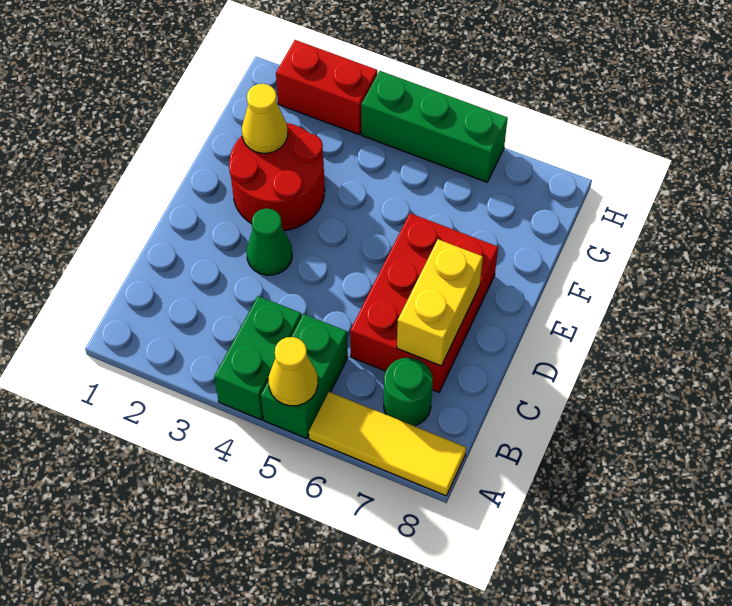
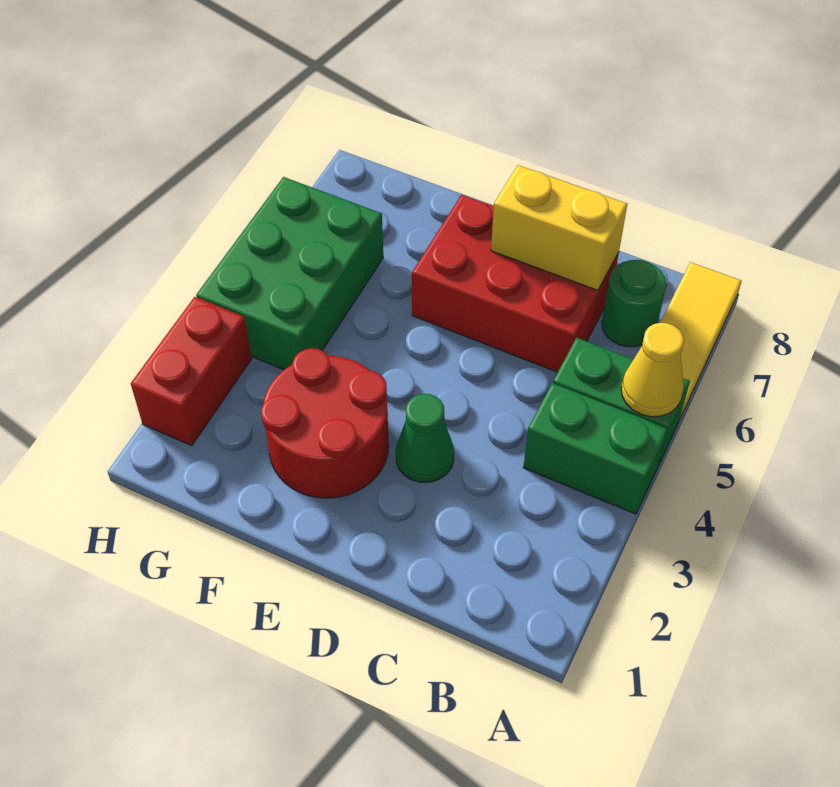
yellow cone F2 level 2 -> none
green brick H4:H6 level 1 -> green brick G4:H6 level 1

